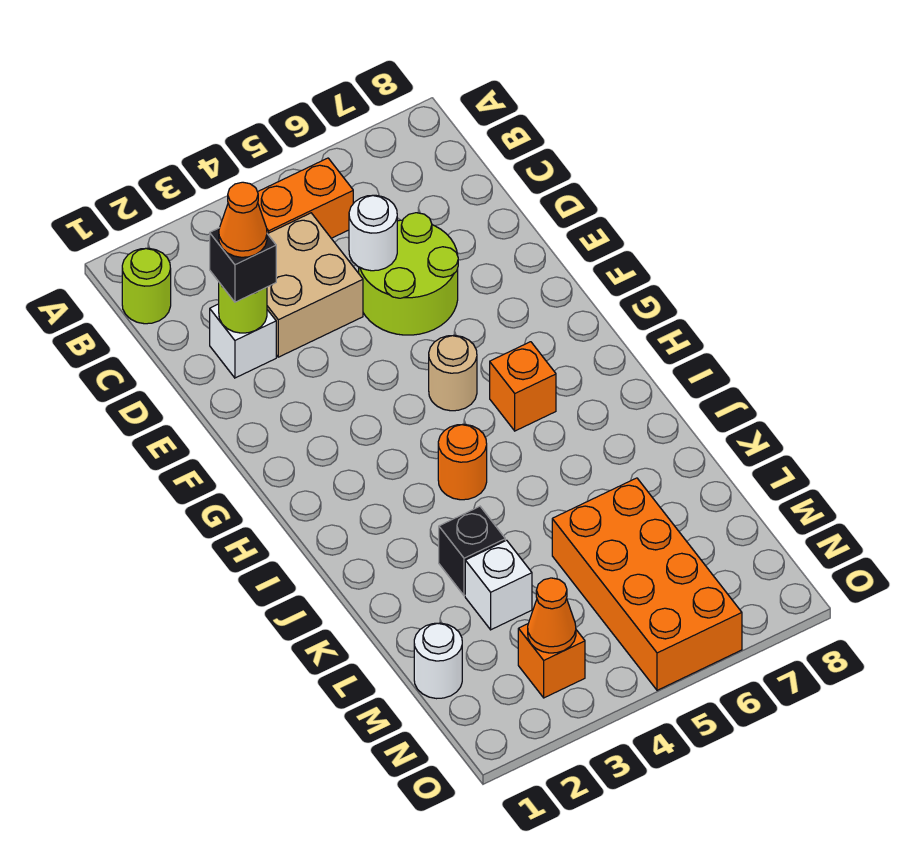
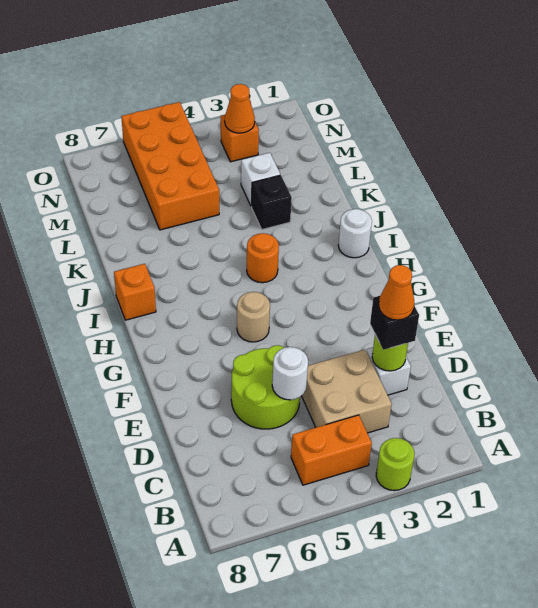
lime round brick B1 level 1 -> lime round brick A3 level 1
orange brick H6 level 1 -> orange brick I8 level 1
white round brick M1 level 1 -> white round brick I1 level 1

